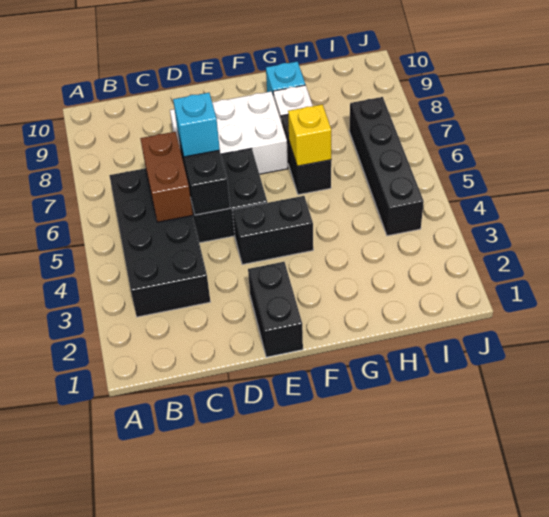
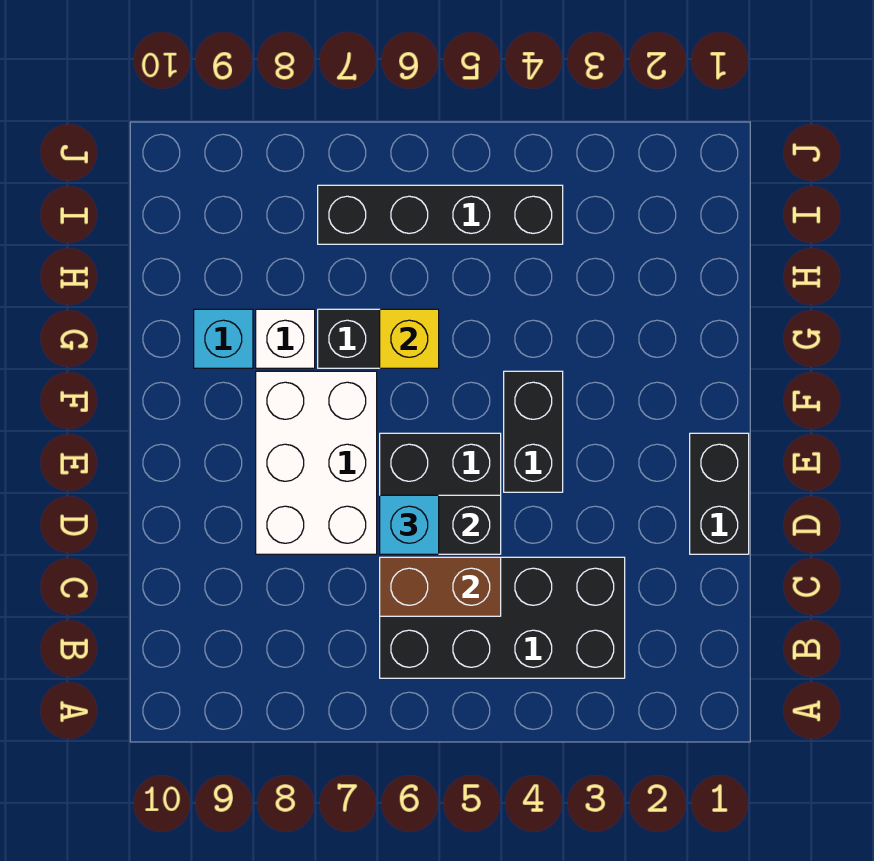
black brick E1:E2 level 1 -> black brick D1:E1 level 1

